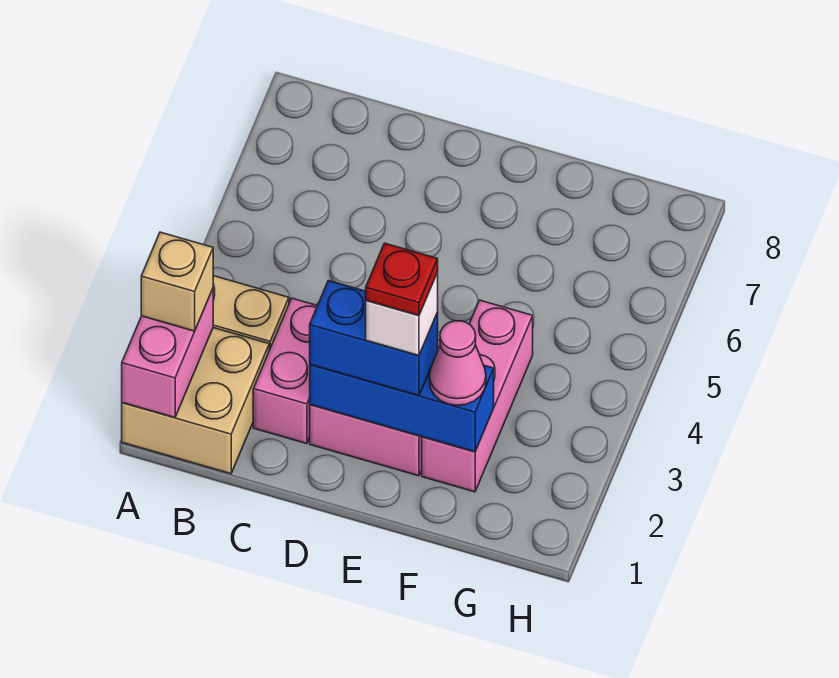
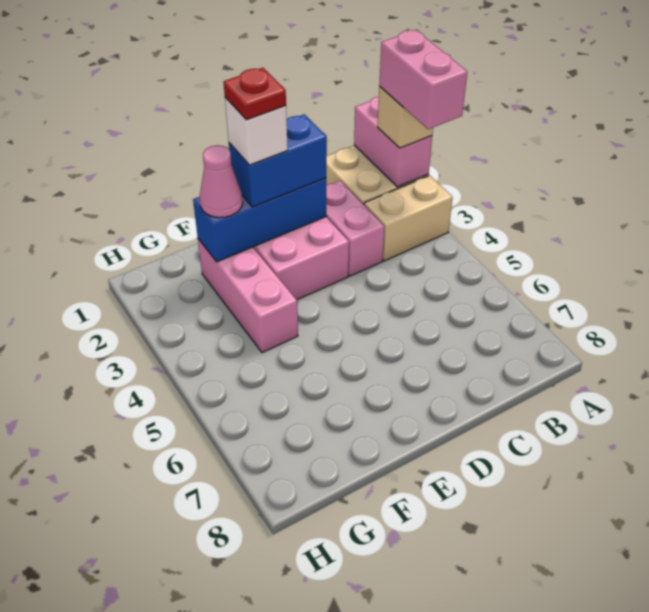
none -> pink brick A2:A3 level 4

